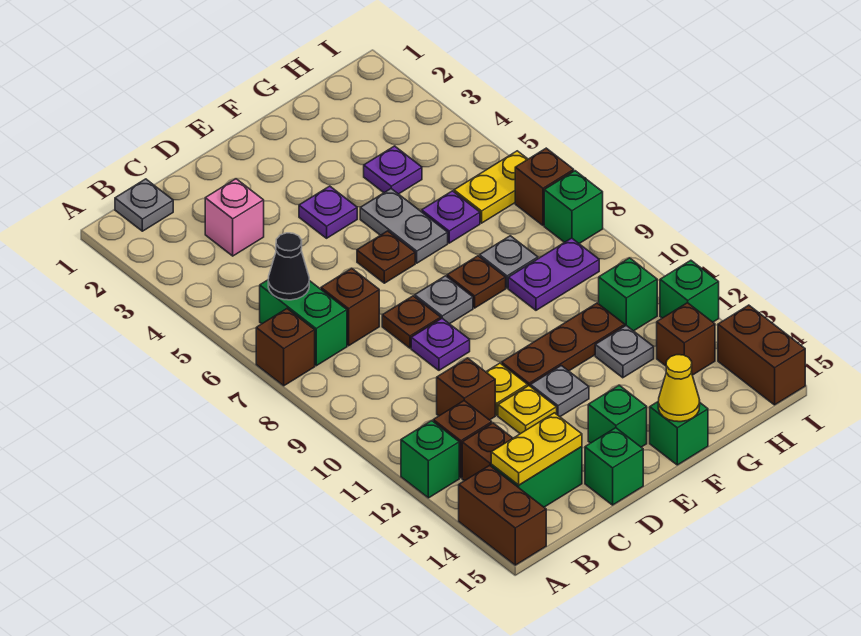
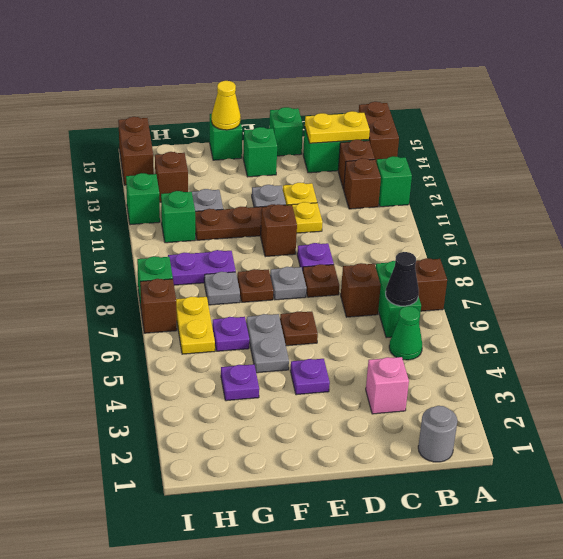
grey plate B1 level 1 -> grey round brick B1 level 1
none -> green cone B5 level 1
brown brick C11 level 1 -> brown brick E10 level 1
yellow plate H6:I6 level 1 -> yellow plate H6:H7 level 1

